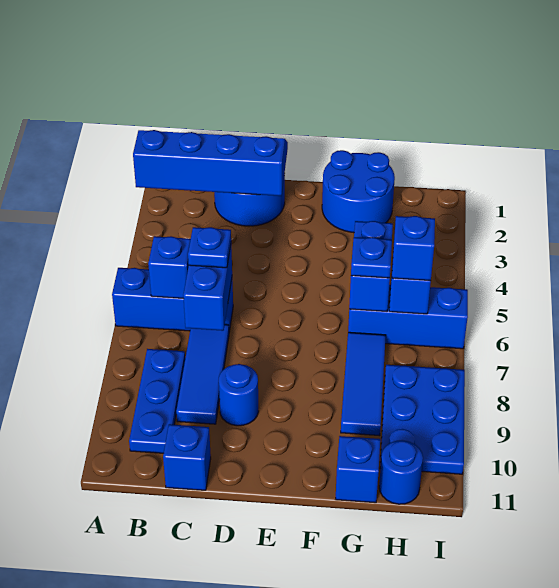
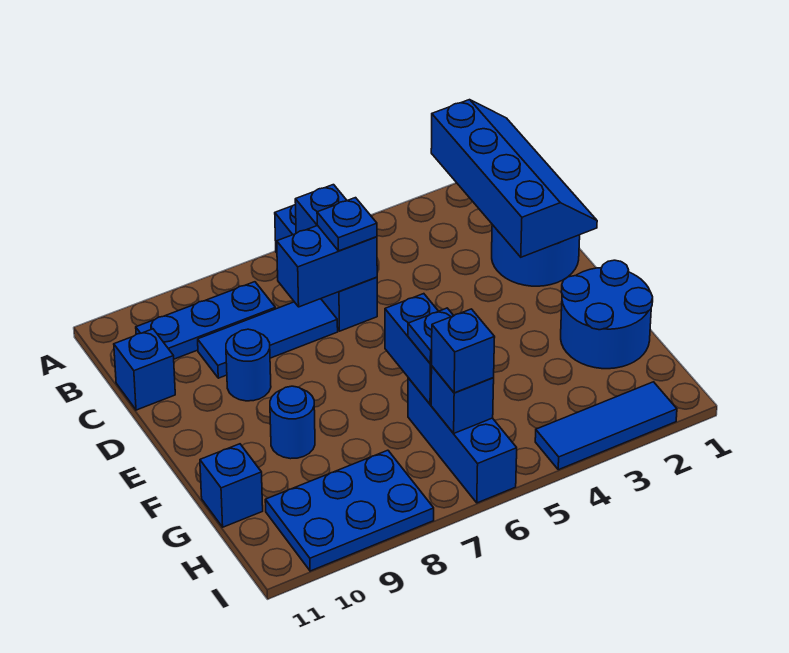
blue brick G5:G6 level 2 -> blue brick F6:G6 level 2
blue tile G7:G9 level 1 -> blue tile I2:I4 level 1
blue round brick H11 level 1 -> blue round brick F9 level 1

